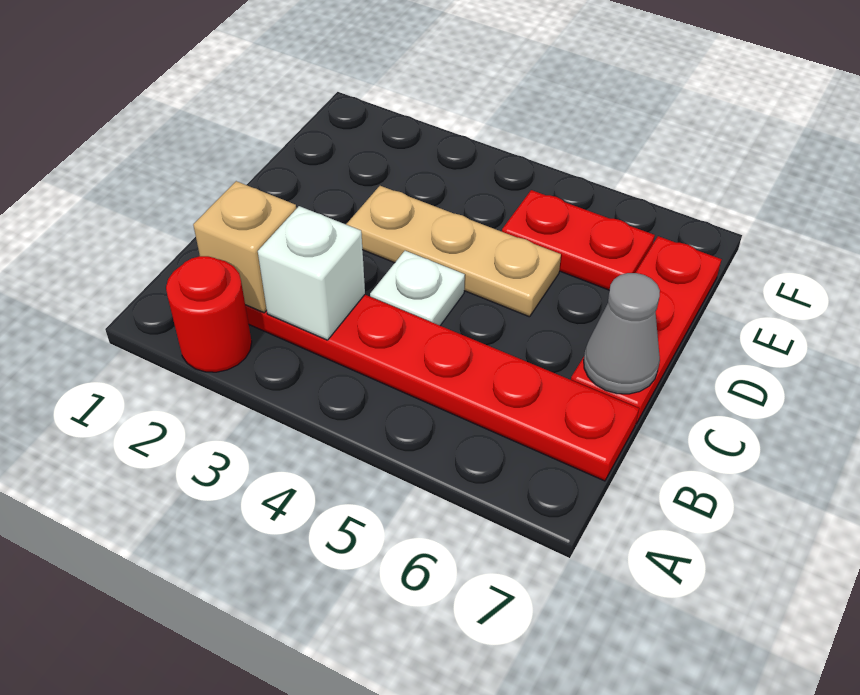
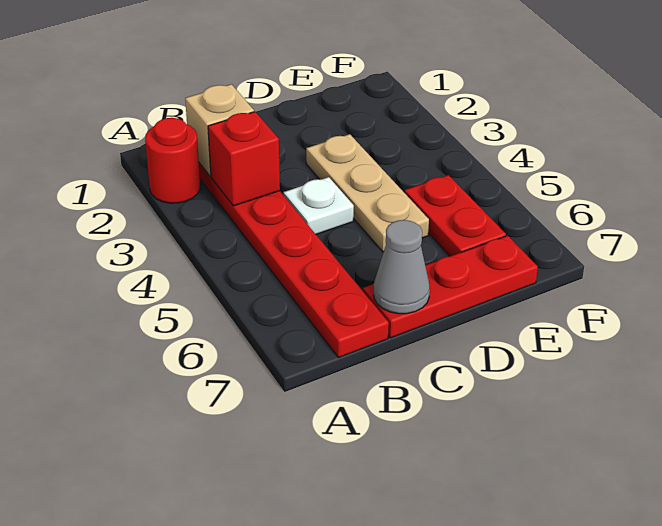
white brick B3 level 2 -> red brick B3 level 2

